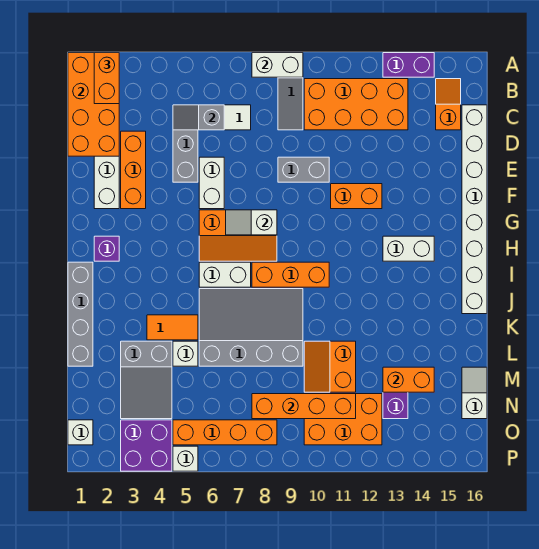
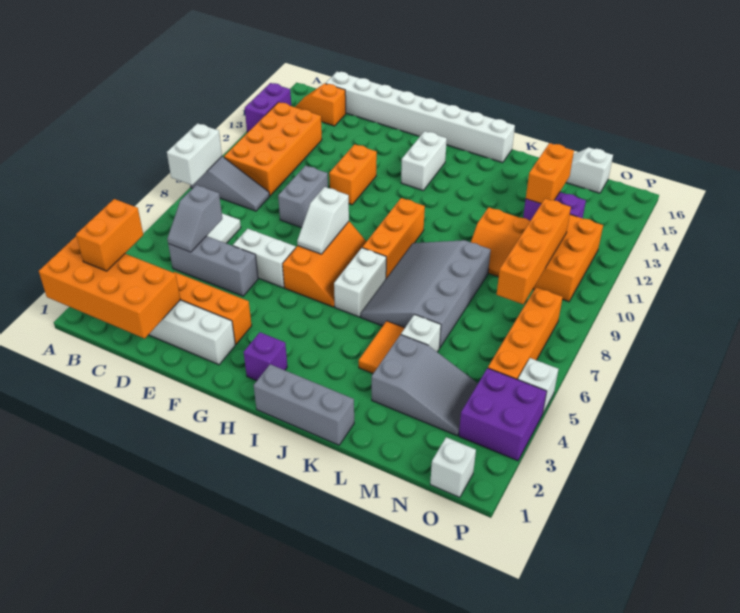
orange brick A2:B2 level 3 -> orange brick B2:B3 level 3
grey brick I1:L1 level 1 -> grey brick I1:K1 level 1

